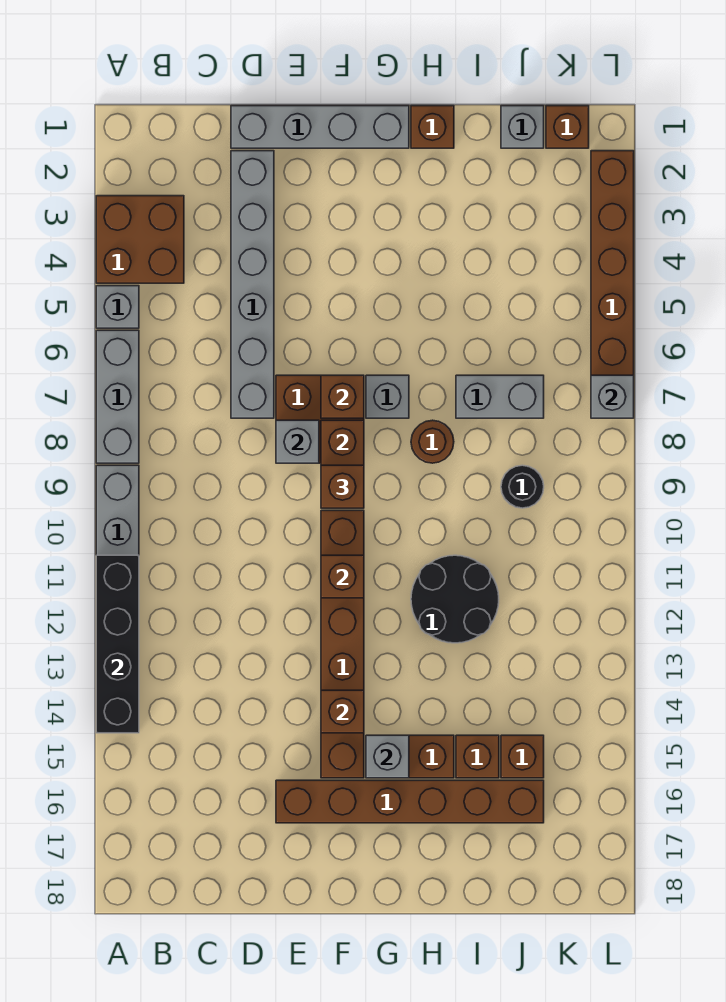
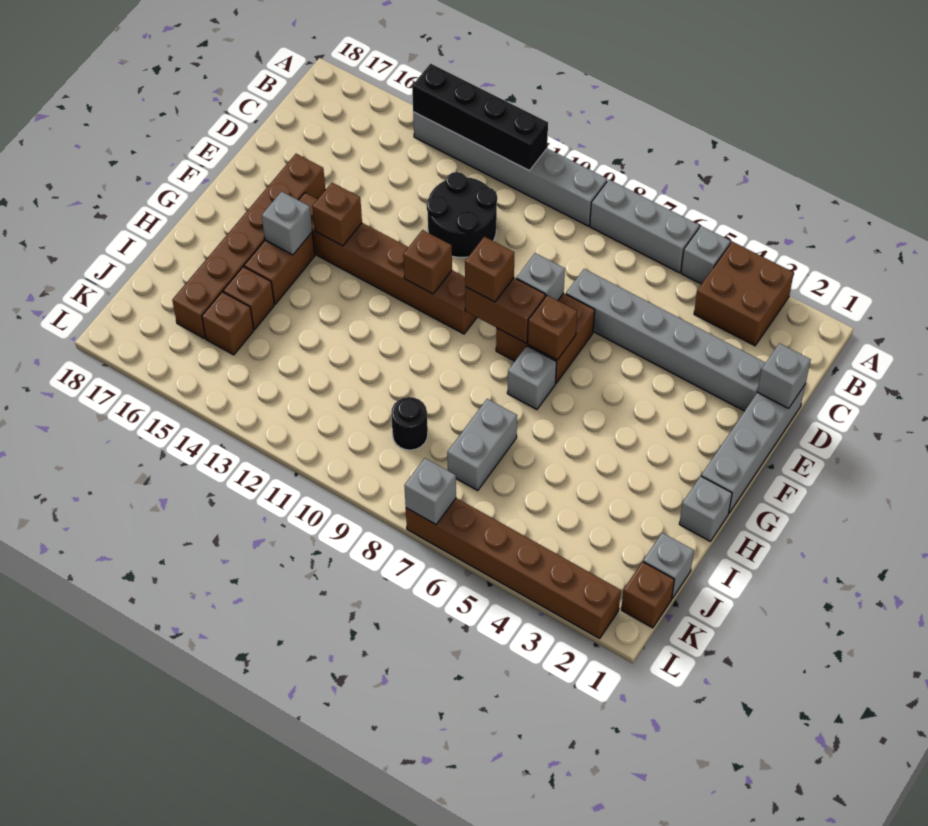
none -> grey brick D1 level 2
brown brick H1 level 1 -> grey brick H1 level 1
brown round brick H8 level 1 -> none
black round brick H11:I12 level 1 -> black round brick C11:D12 level 1

